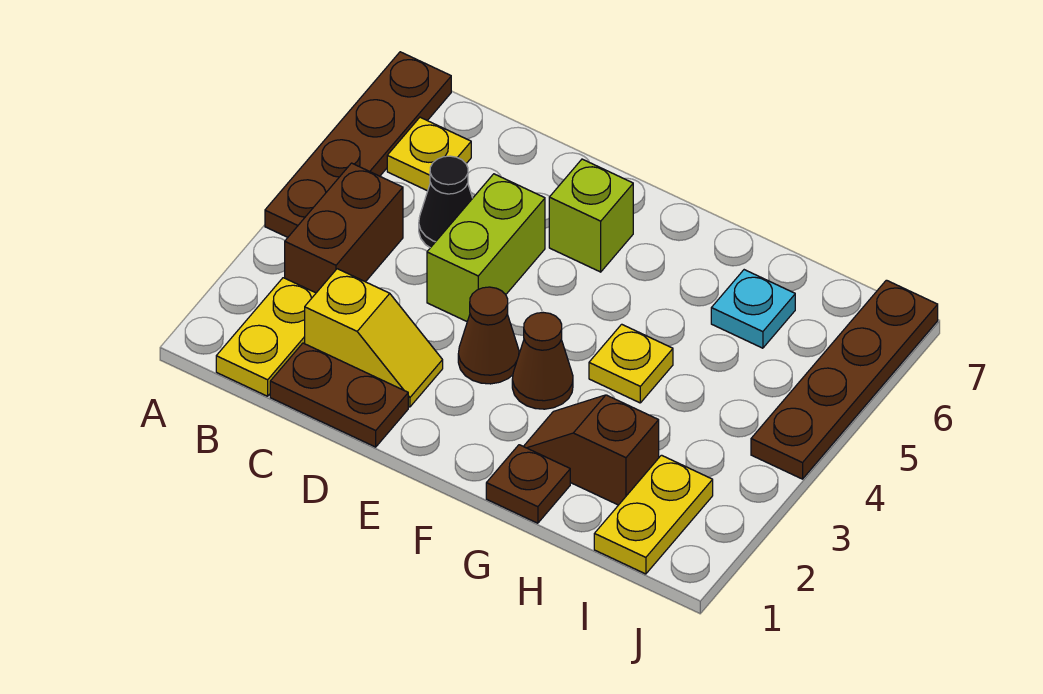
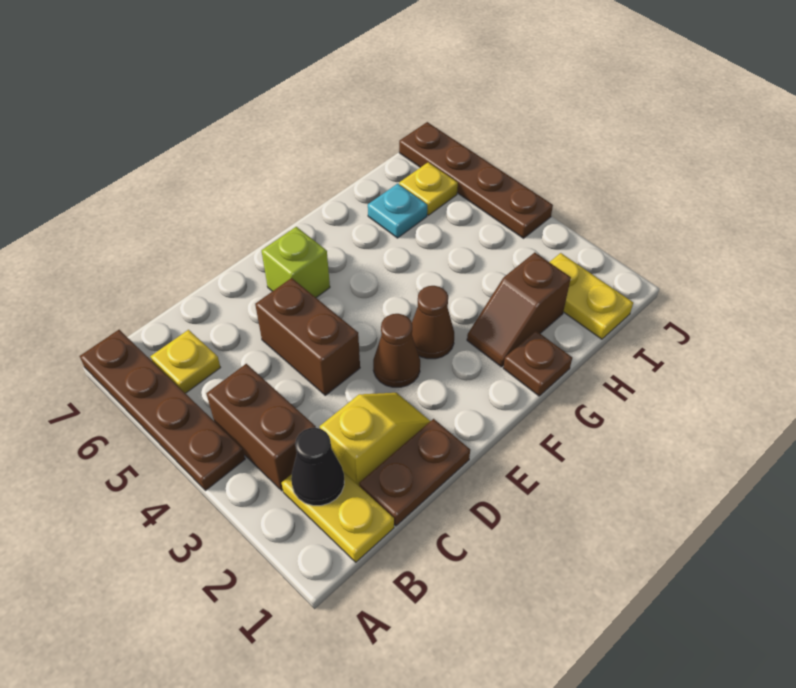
black cone C5 level 1 -> black cone B2 level 2
lime brick D4:D5 level 1 -> brown brick D4:D5 level 1
yellow plate G4 level 1 -> yellow plate I6 level 1

